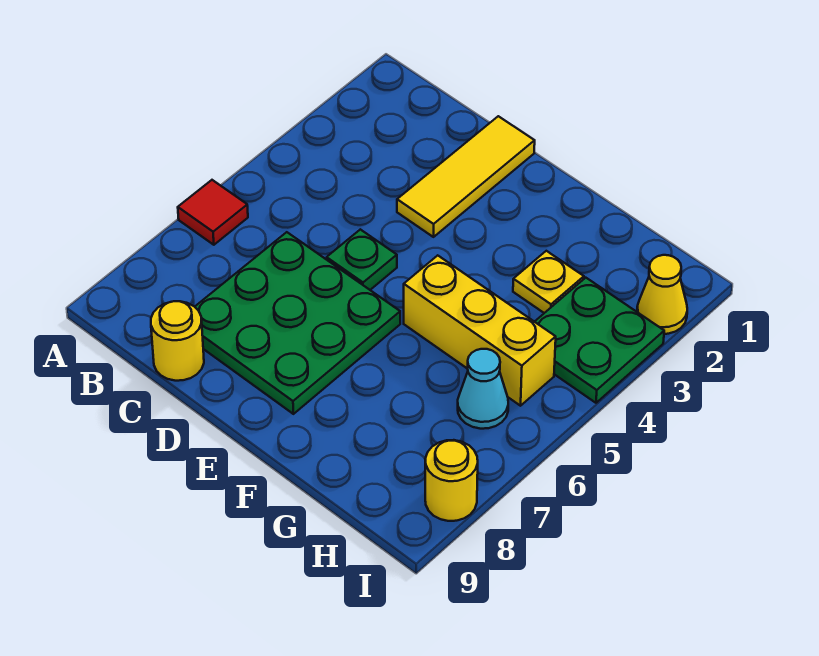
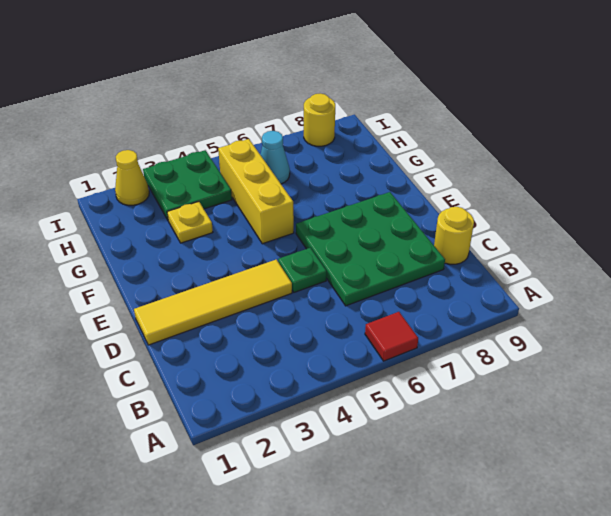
yellow tile D1:D3 level 1 -> yellow tile D1:D4 level 1

